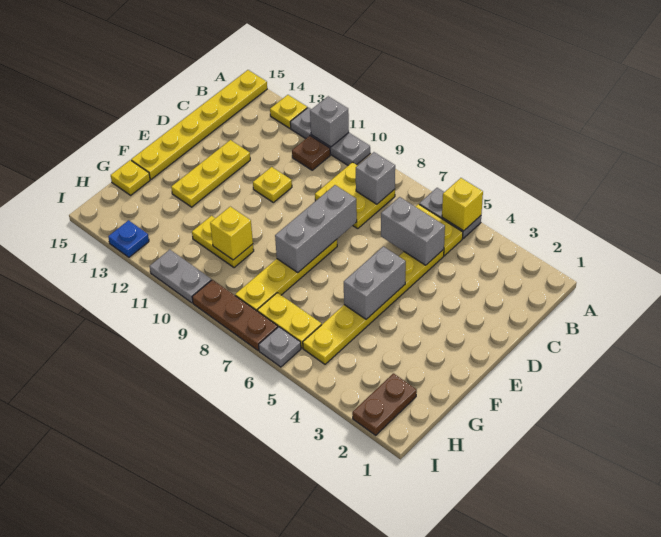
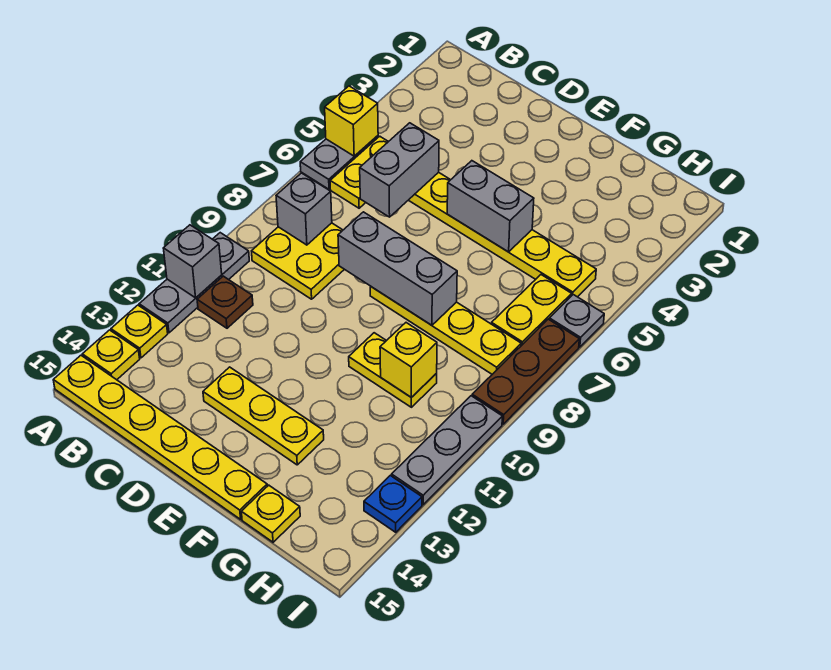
yellow plate D11 level 1 -> yellow plate A14 level 1
yellow plate G10:G11 level 1 -> yellow plate F10:G10 level 1
brown plate H2:I2 level 1 -> none
grey plate I10:I11 level 1 -> grey plate I10:I12 level 1

